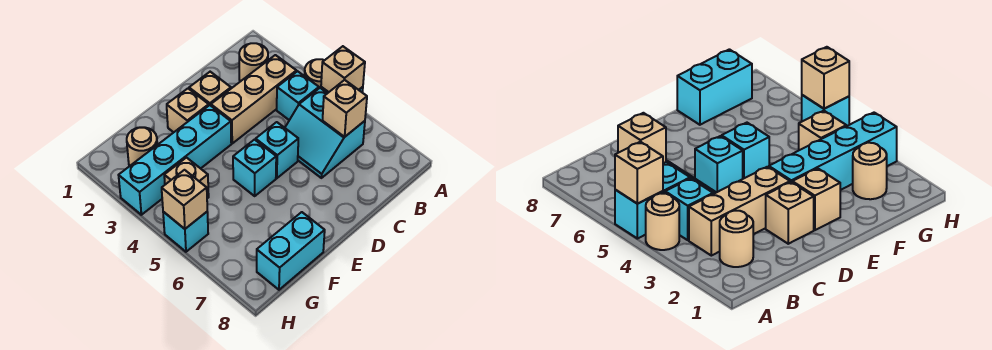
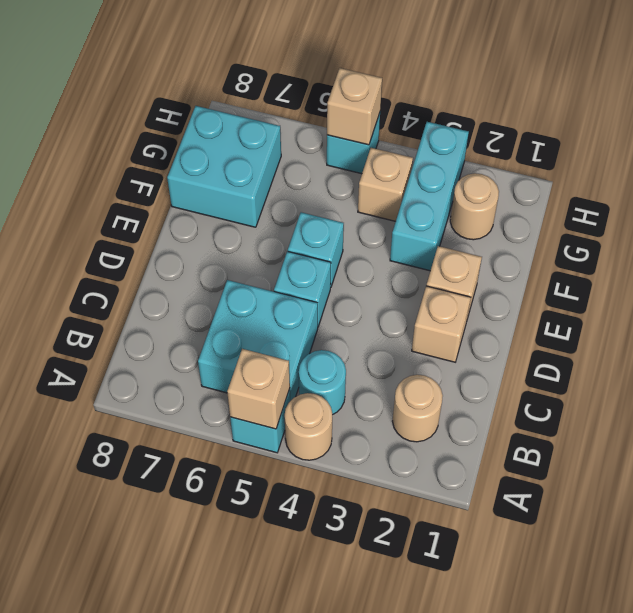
tan brick B3:D3 level 1 -> none
cyan brick B4 level 1 -> cyan round brick B4 level 1
cyan slope B5:C6 level 1 top B -> cyan brick B5:C6 level 1
tan brick B6 level 2 -> none
cyan brick E3:H3 level 1 -> cyan brick F3:H3 level 1
cyan brick F8:G8 level 1 -> cyan brick F7:G8 level 1

